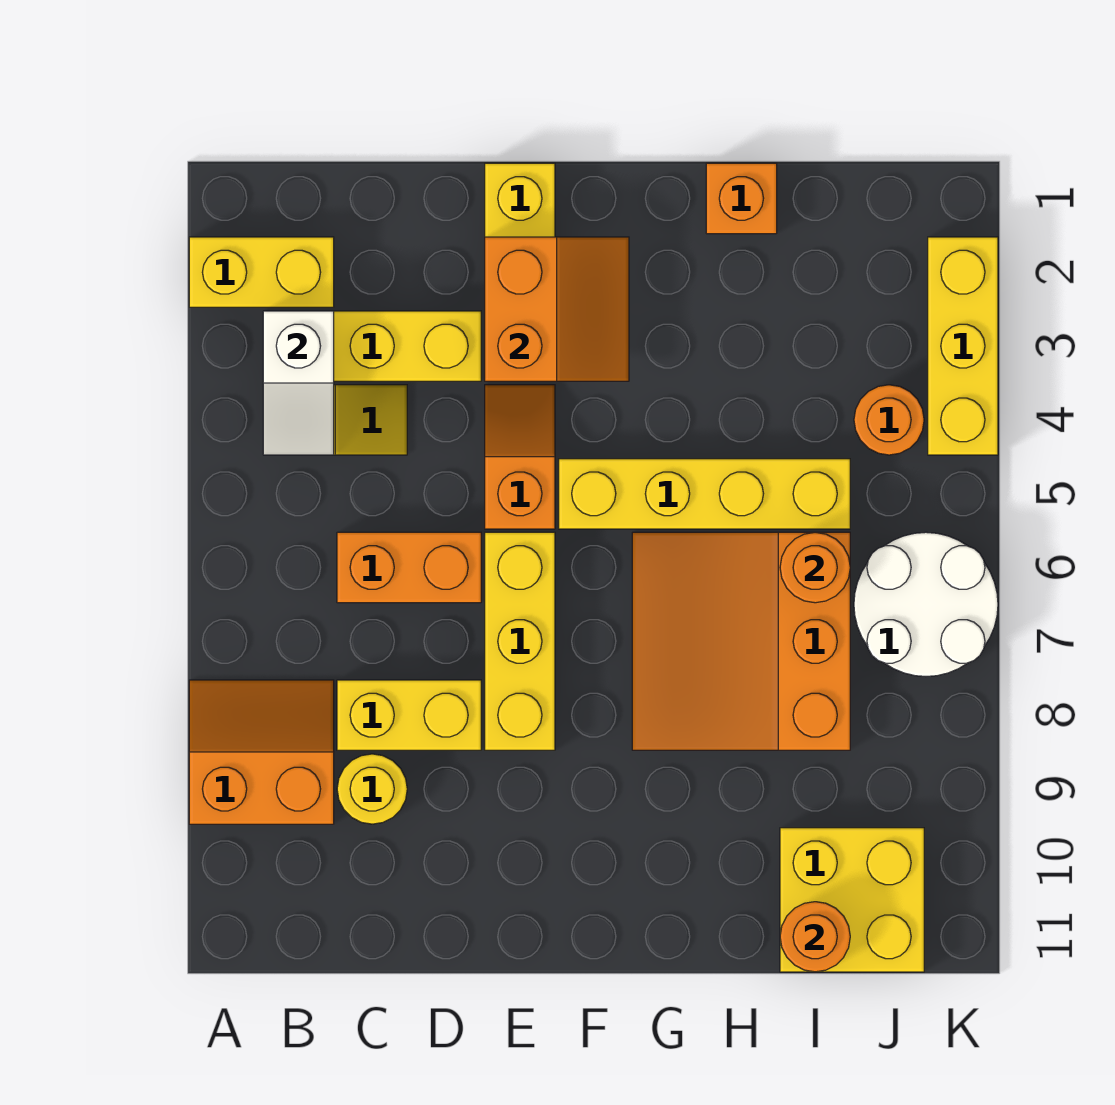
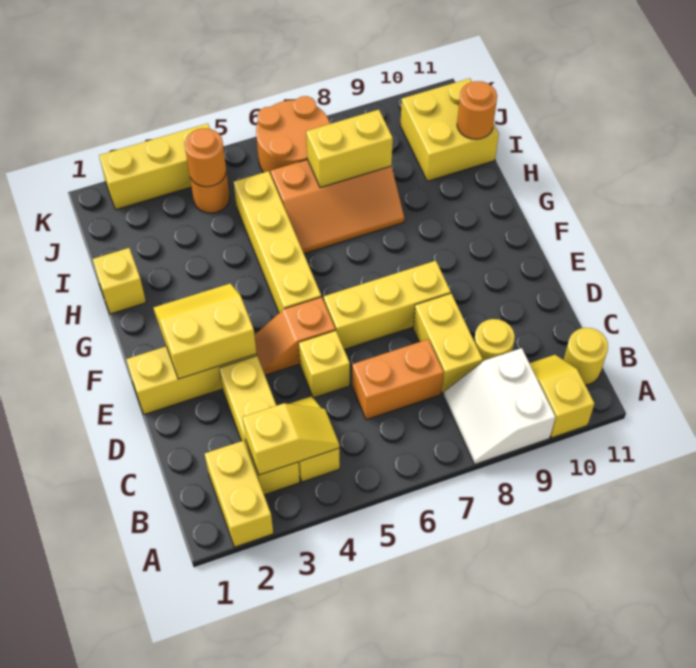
orange slope A8:B9 level 1 top 9 -> white slope A8:B9 level 1 top 9
none -> yellow slope A10:B10 level 1 top A
white slope B3:B4 level 2 top 3 -> yellow slope B3:B4 level 2 top 3
none -> yellow round brick B11 level 1
orange brick C6:D6 level 1 -> orange brick C6:C7 level 1
none -> yellow brick D5 level 1
orange slope E2:F3 level 2 top E -> yellow slope E2:F3 level 2 top E
orange slope G6:I8 level 1 top I -> orange slope H6:I8 level 1 top I
orange brick H1 level 1 -> yellow brick H1 level 1
orange round brick I6 level 2 -> orange round brick J4 level 2
none -> yellow brick I7:I8 level 2
white round brick J6:K7 level 1 -> orange round brick J6:K7 level 1

